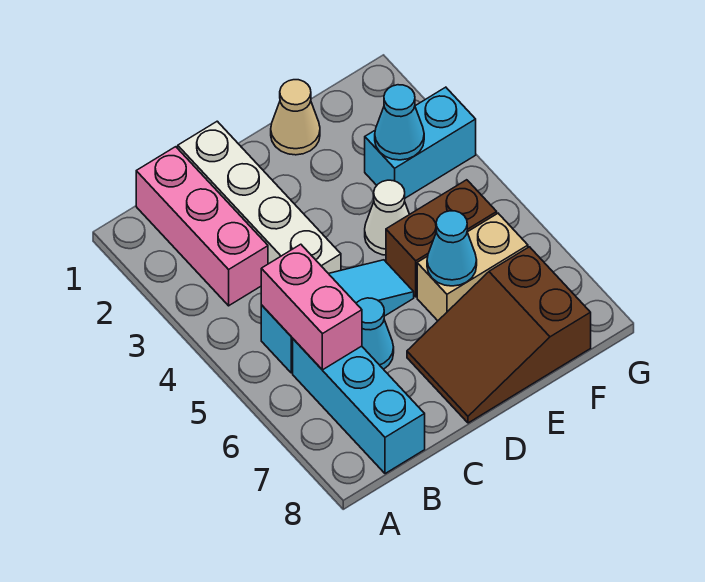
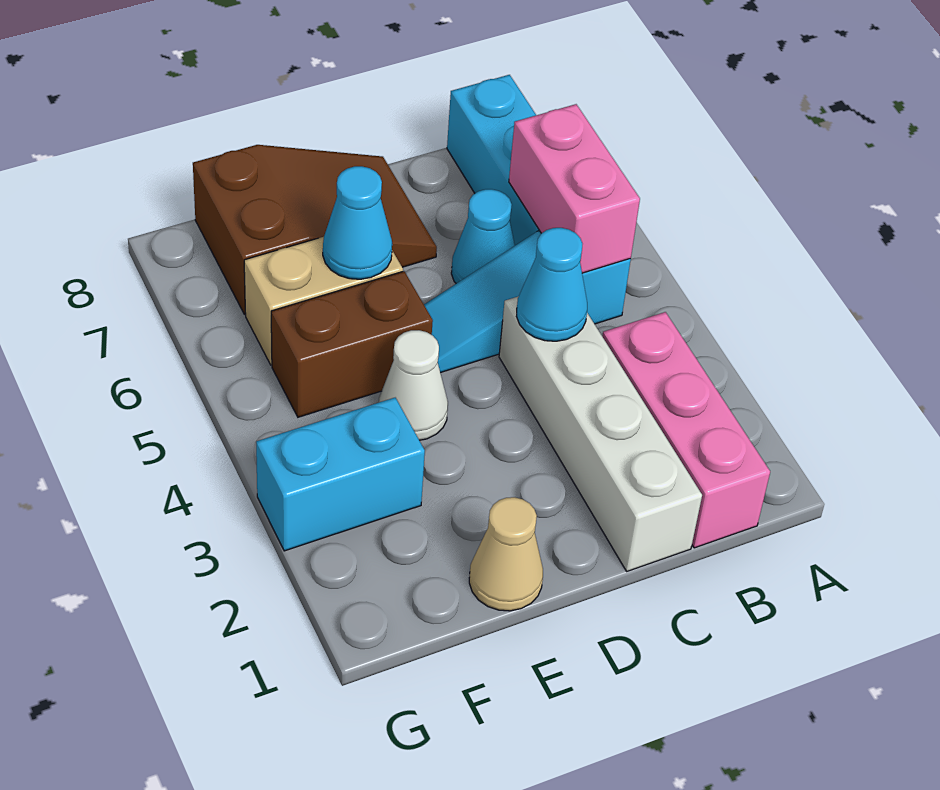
cyan cone F3 level 2 -> cyan cone C4 level 2

